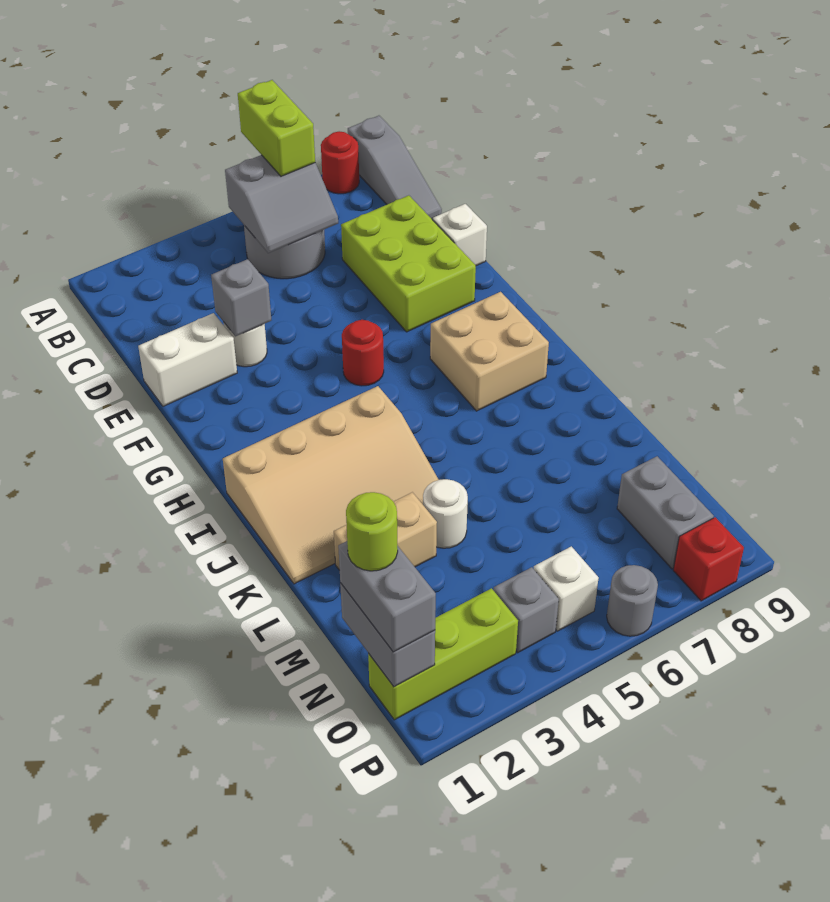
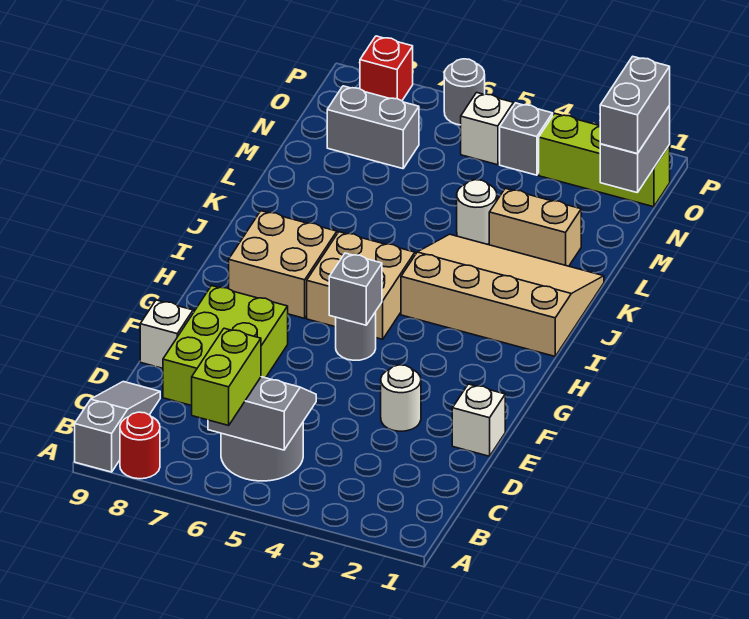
white brick E1:E2 level 1 -> white brick E1 level 1
grey brick E3 level 2 -> grey brick G5 level 2
red round brick G5 level 1 -> grey round brick G5 level 1
none -> tan brick H5:I6 level 1
lime round brick N1 level 4 -> none
grey brick N8:O8 level 1 -> grey brick N7:N8 level 1

